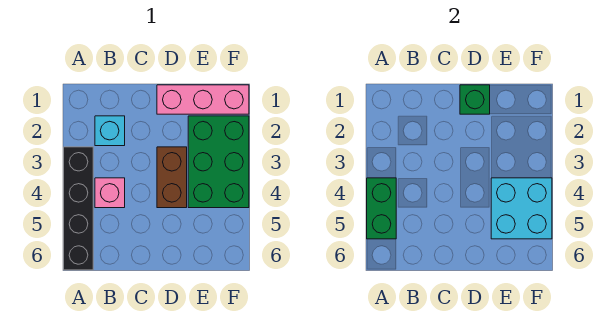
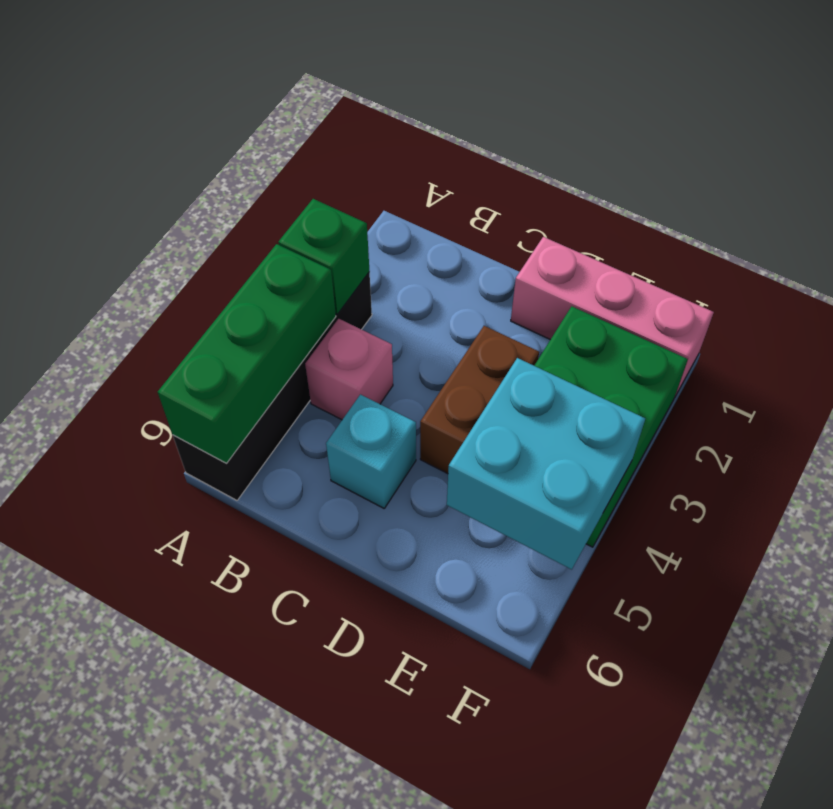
green brick A4:A5 level 2 -> green brick A4:A6 level 2
cyan brick B2 level 1 -> cyan brick C5 level 1
green brick D1 level 2 -> green brick A3 level 2

